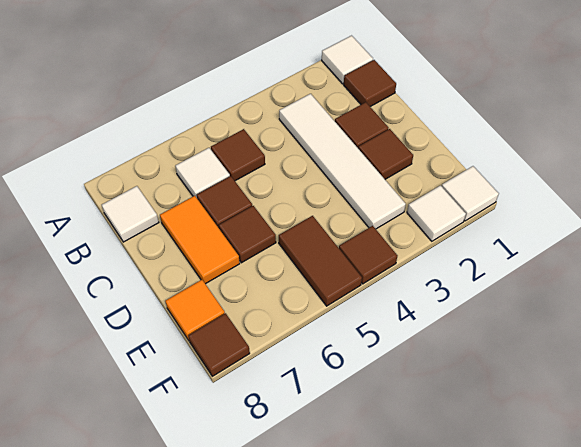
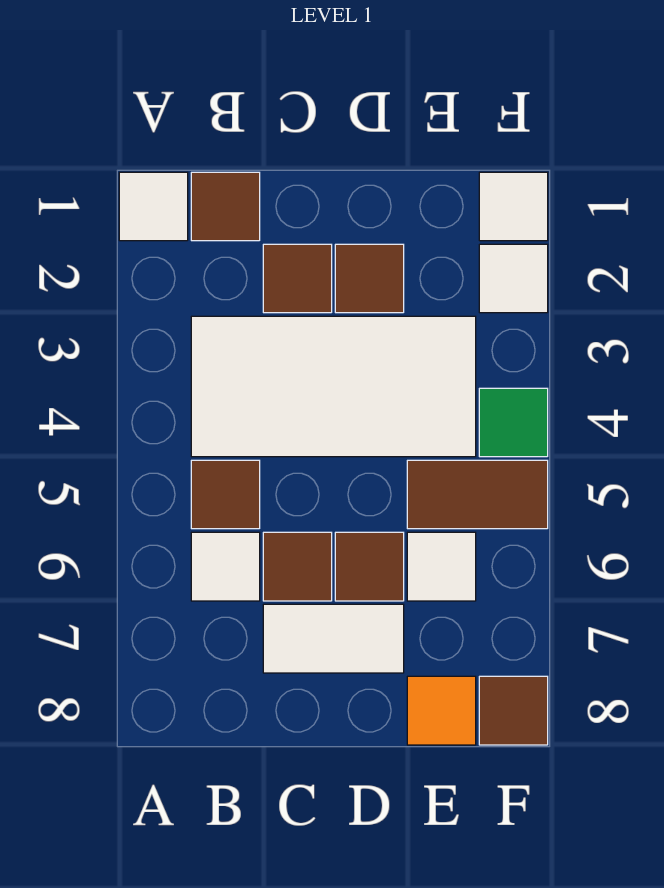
white tile B3:E3 level 1 -> white tile B3:E4 level 1
white tile B8 level 1 -> white tile E6 level 1
orange tile C7:D7 level 1 -> white tile C7:D7 level 1
brown tile F4 level 1 -> green tile F4 level 1

